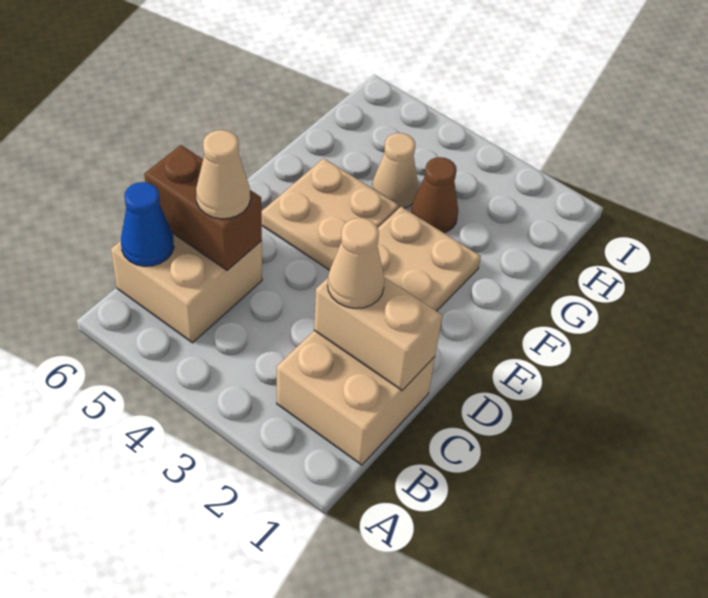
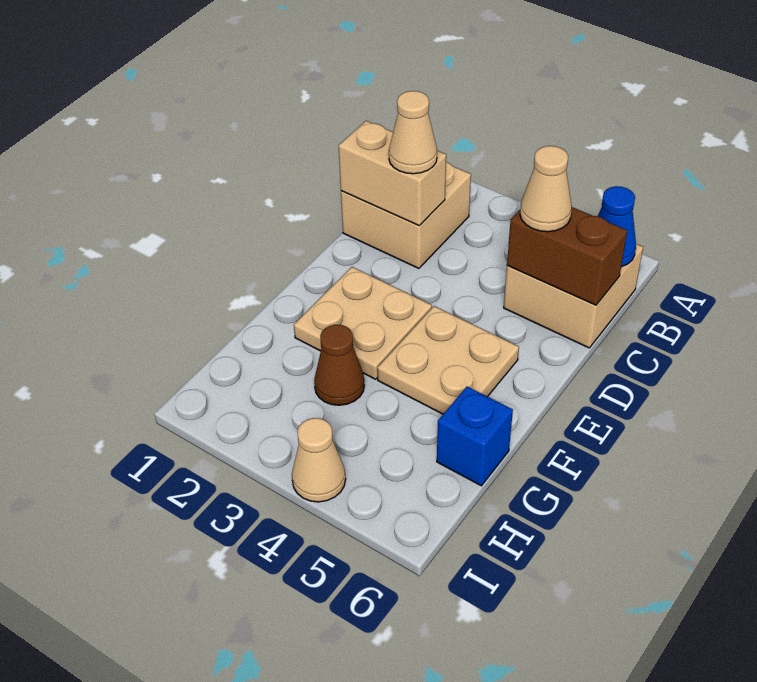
tan cone G4 level 1 -> tan cone I4 level 1
none -> blue brick G6 level 1

